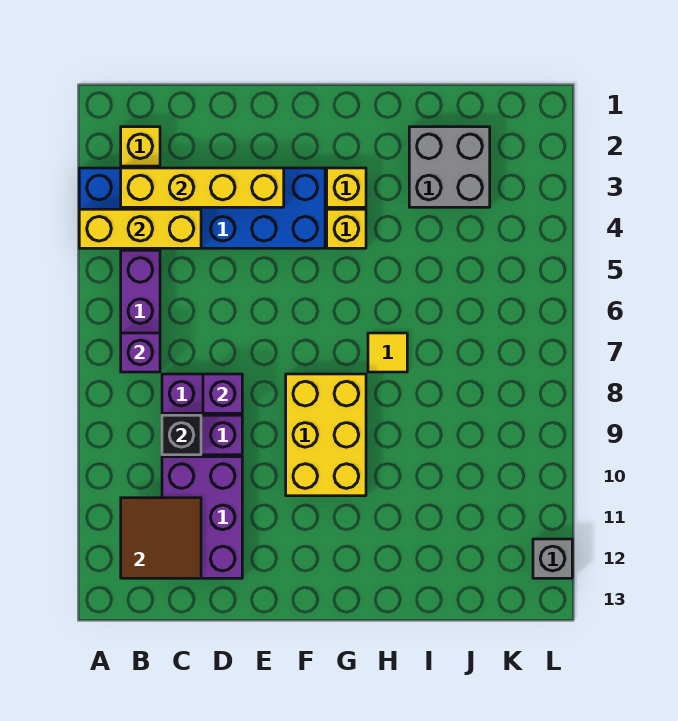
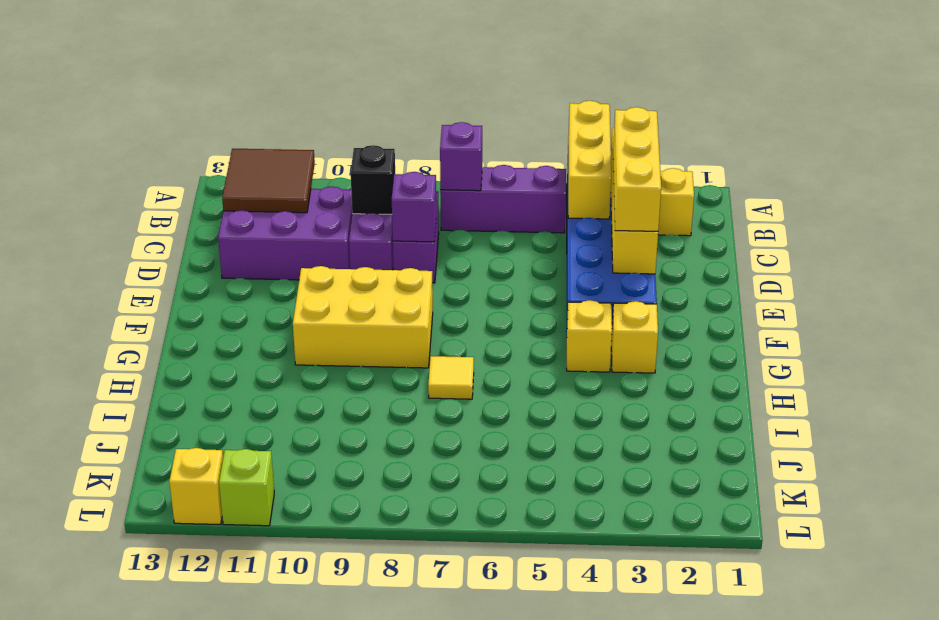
none -> yellow brick C3:E3 level 3
grey brick I2:J3 level 1 -> none
none -> lime brick L11 level 1
grey brick L12 level 1 -> yellow brick L12 level 1

